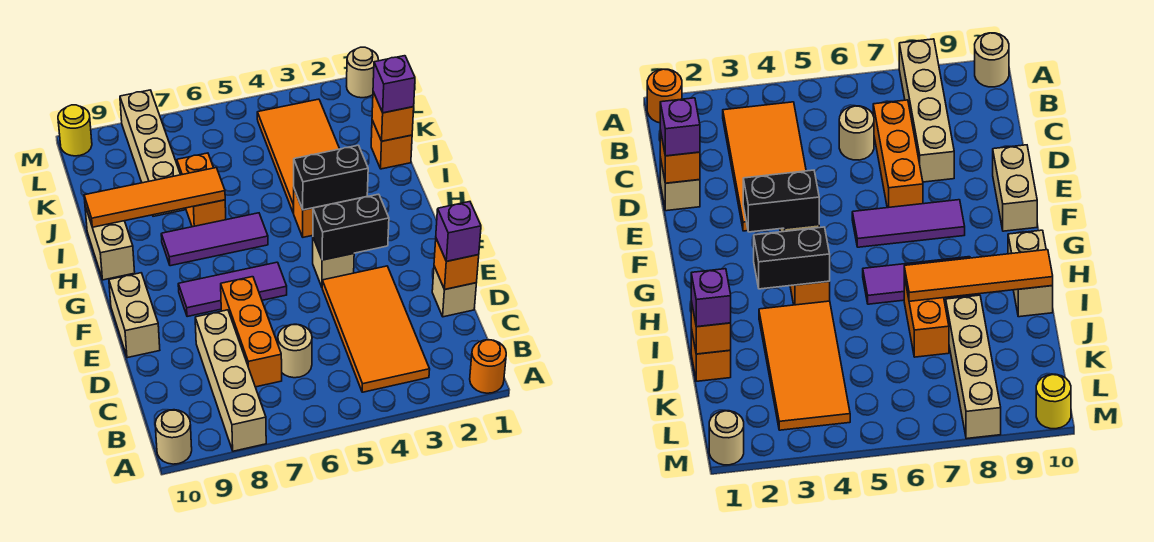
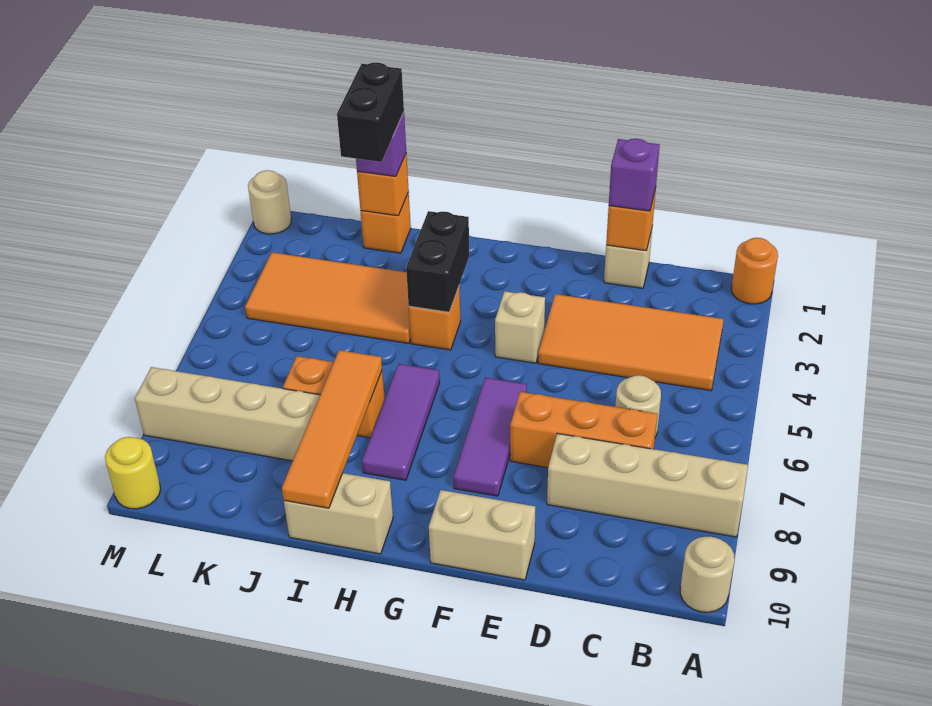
black brick F3:F4 level 2 -> black brick J1:J2 level 4

